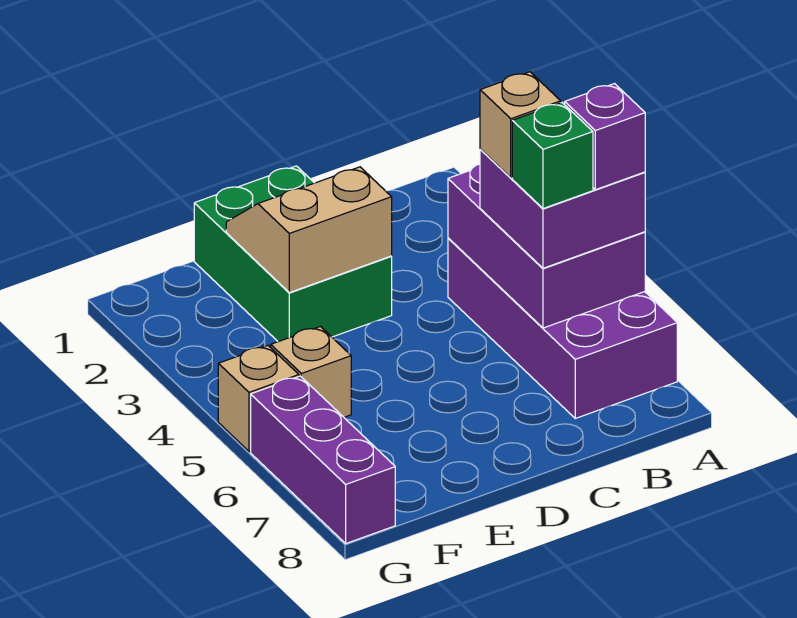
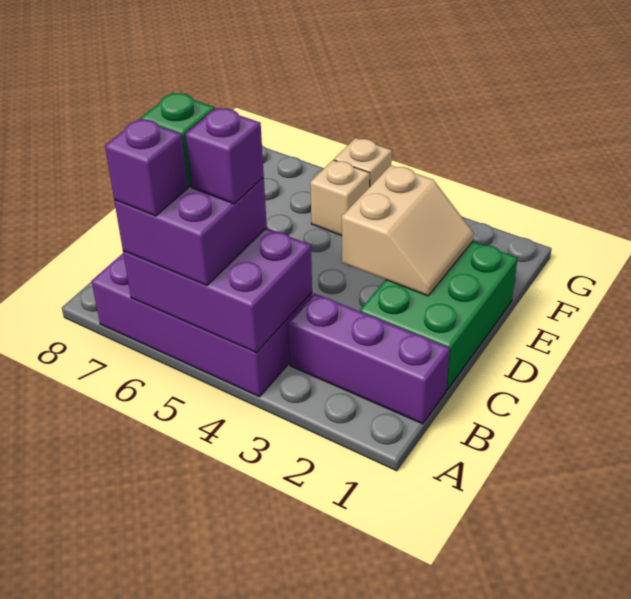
tan brick B5 level 4 -> purple brick B5 level 4
green brick D1:E3 level 1 -> green brick C1:E2 level 1
purple brick G6:G8 level 1 -> purple brick B1:B3 level 1

